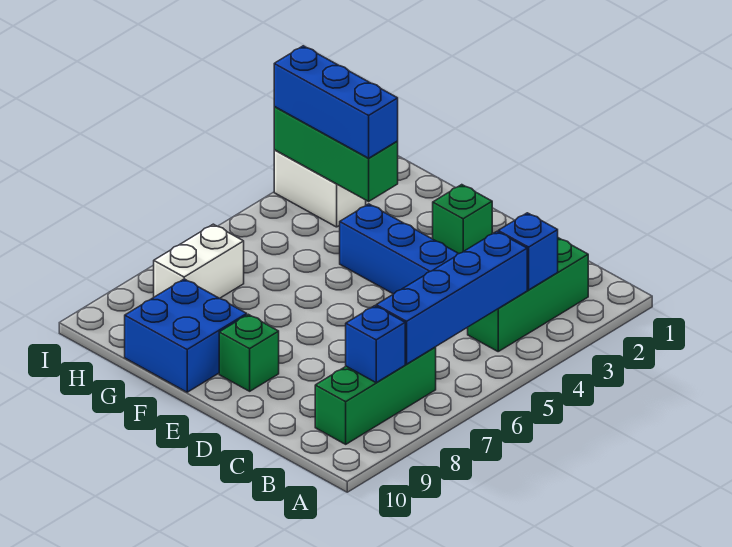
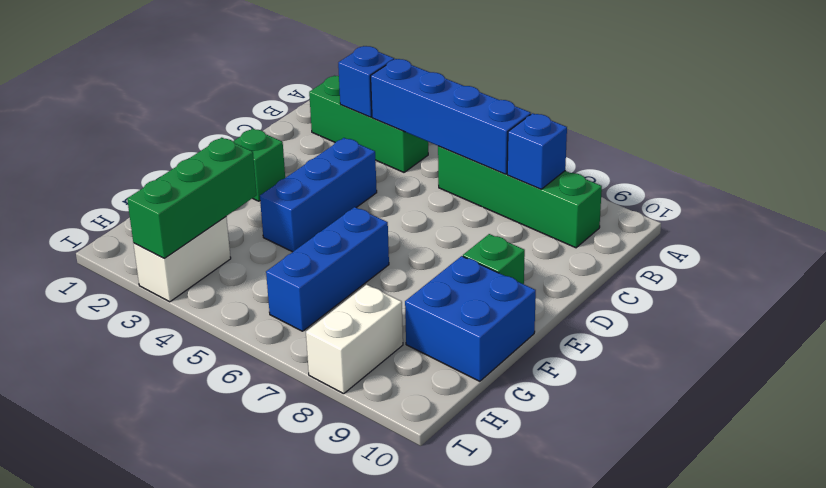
green brick B7:B9 level 1 -> green brick B6:B9 level 1
blue brick G3:I3 level 3 -> blue brick F6:H6 level 1
white brick H7:H8 level 1 -> white brick H8:I8 level 1

